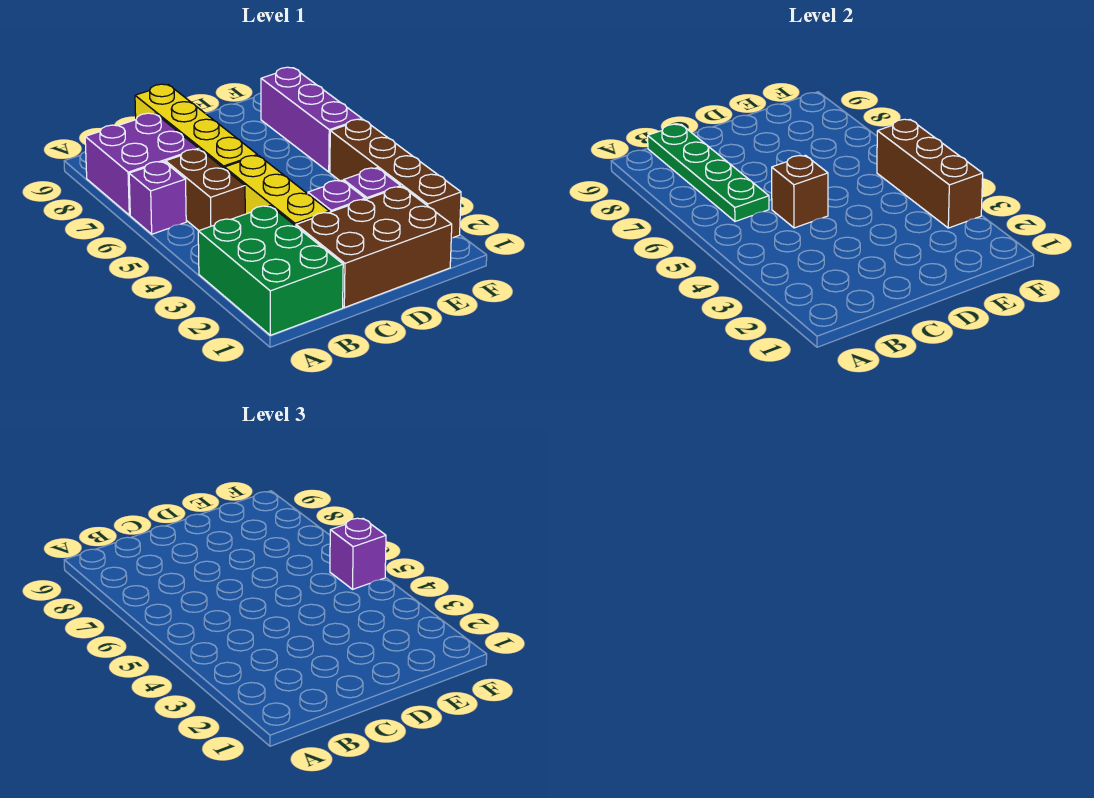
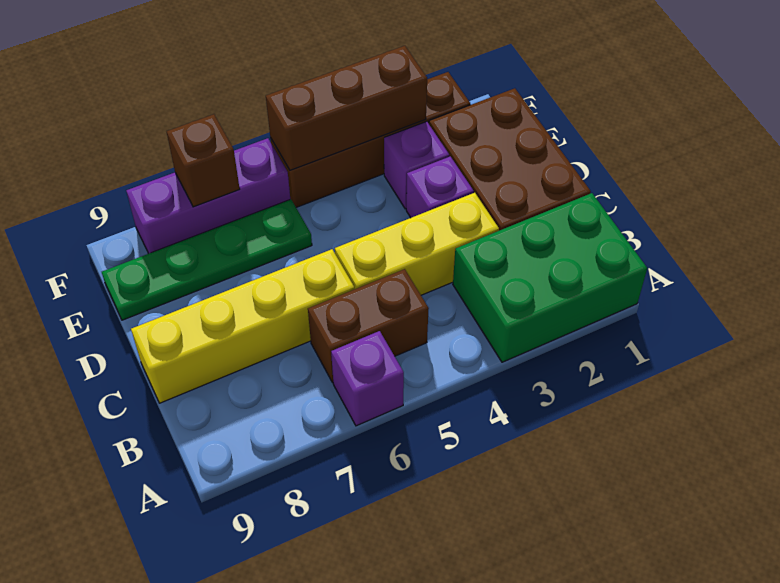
purple brick A7:B8 level 1 -> none
green plate B6:B9 level 2 -> green plate E6:E9 level 1
brown brick C5 level 2 -> brown brick F7 level 2
purple brick F5 level 3 -> none

